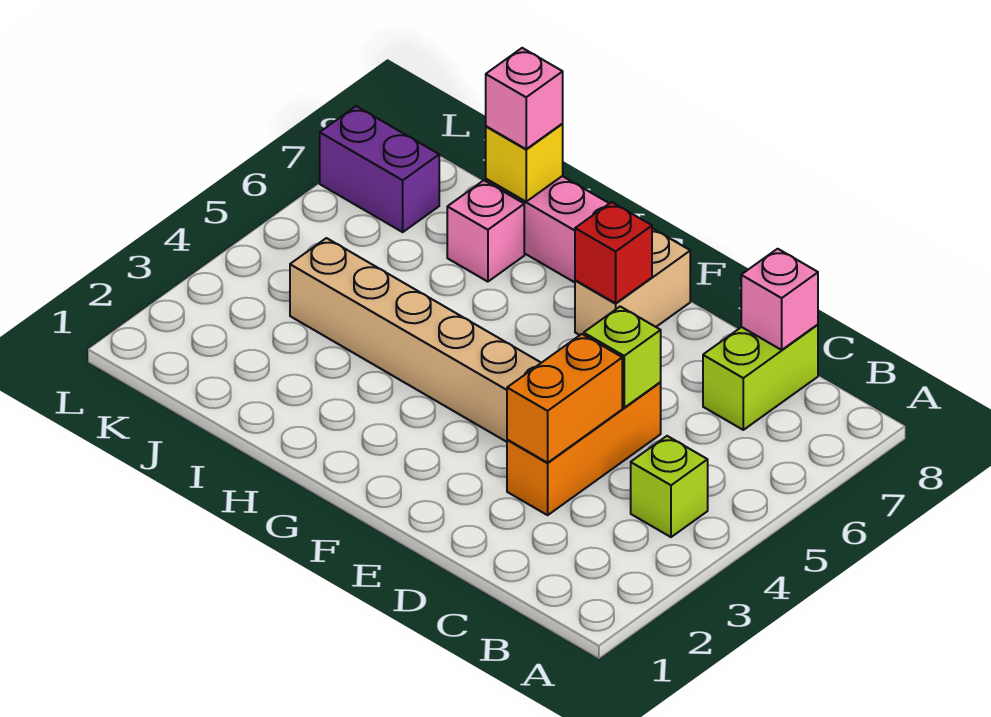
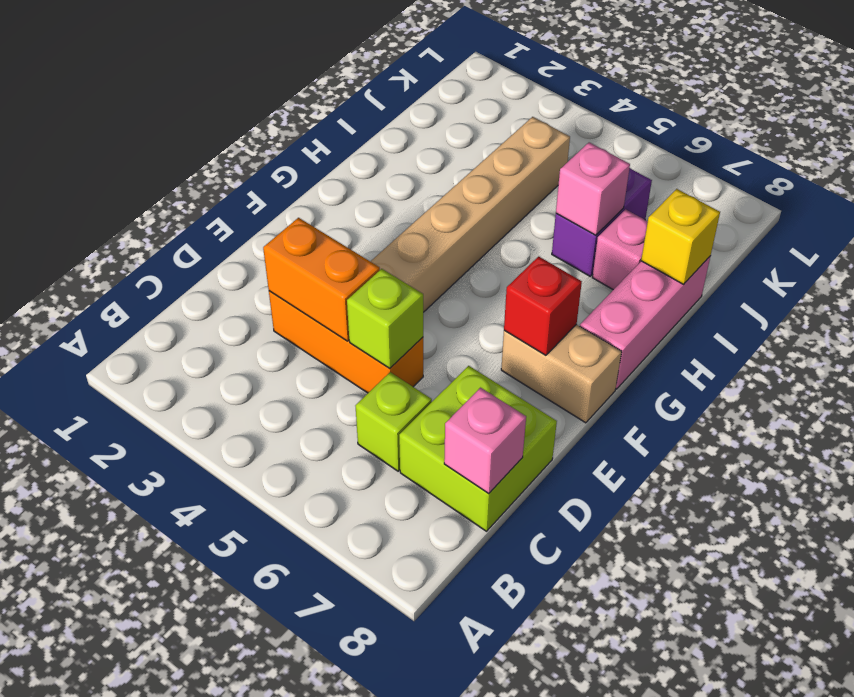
lime brick B4 level 1 -> lime brick C6 level 1
lime brick C7:C8 level 1 -> lime brick C7:D8 level 1
pink brick I8 level 3 -> pink brick I6 level 2
purple brick K7:L7 level 1 -> purple brick I6:J6 level 1

